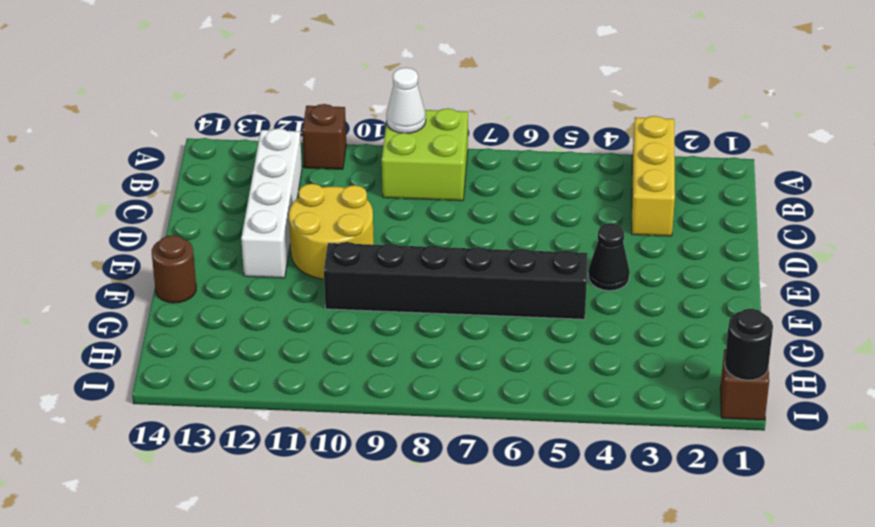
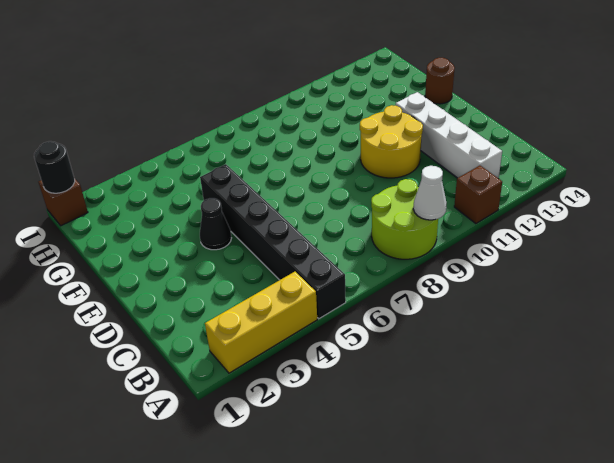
yellow brick A3:C3 level 1 -> yellow brick A2:A4 level 1
lime brick A8:B9 level 1 -> lime round brick A8:B9 level 1
black brick F5:F10 level 1 -> black brick A5:F5 level 1

